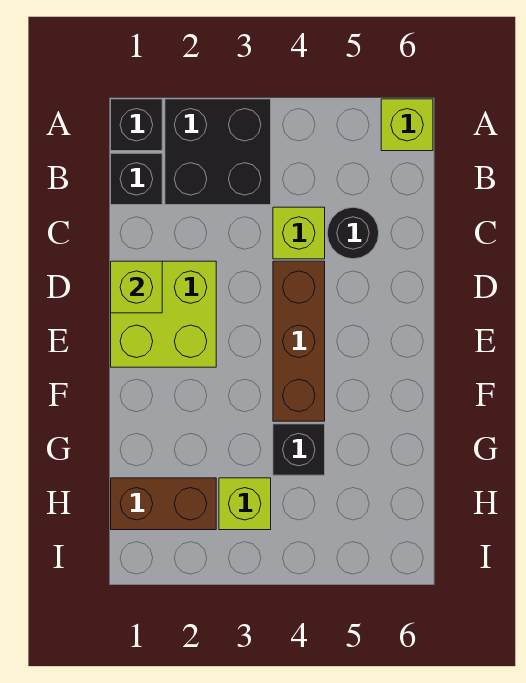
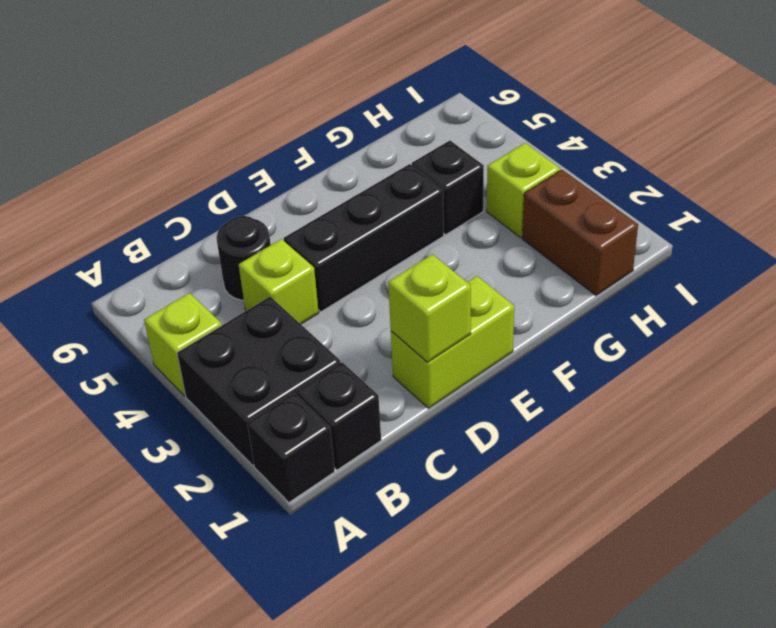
lime brick A6 level 1 -> lime brick A4 level 1
lime brick D1:E2 level 1 -> lime brick D1:E1 level 1
brown brick D4:F4 level 1 -> black brick D4:F4 level 1

